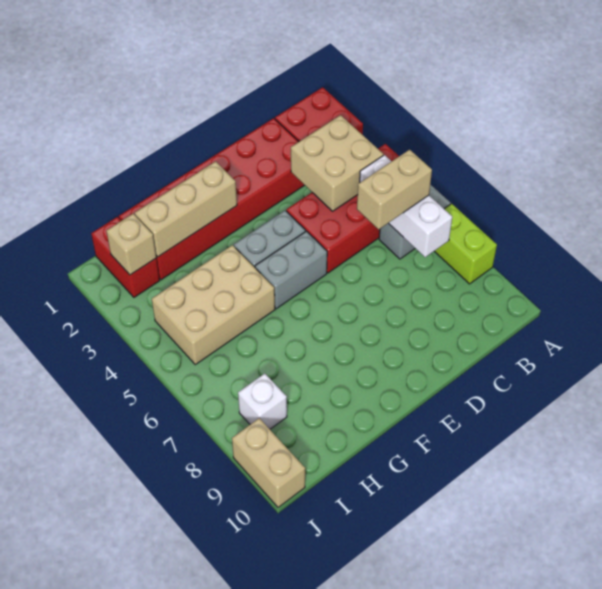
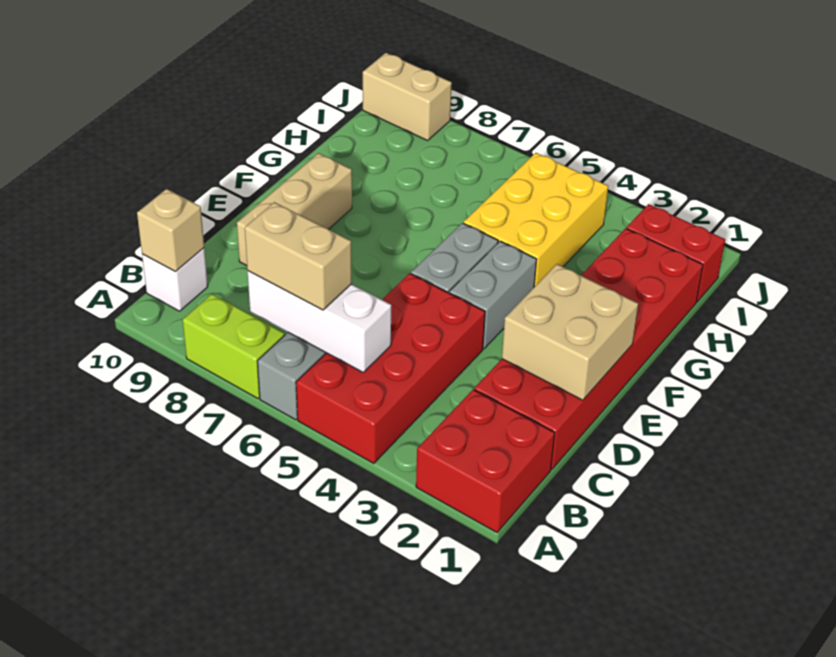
tan brick B3:C4 level 2 -> tan brick D1:E2 level 2
tan brick B6:C6 level 3 -> tan brick B6:B7 level 3
tan brick F2:H2 level 2 -> tan brick D9:F9 level 1
tan brick G4:I5 level 1 -> yellow brick G4:I5 level 1
tan brick I2 level 2 -> tan brick B10 level 2
white brick I8 level 1 -> white brick B10 level 1

